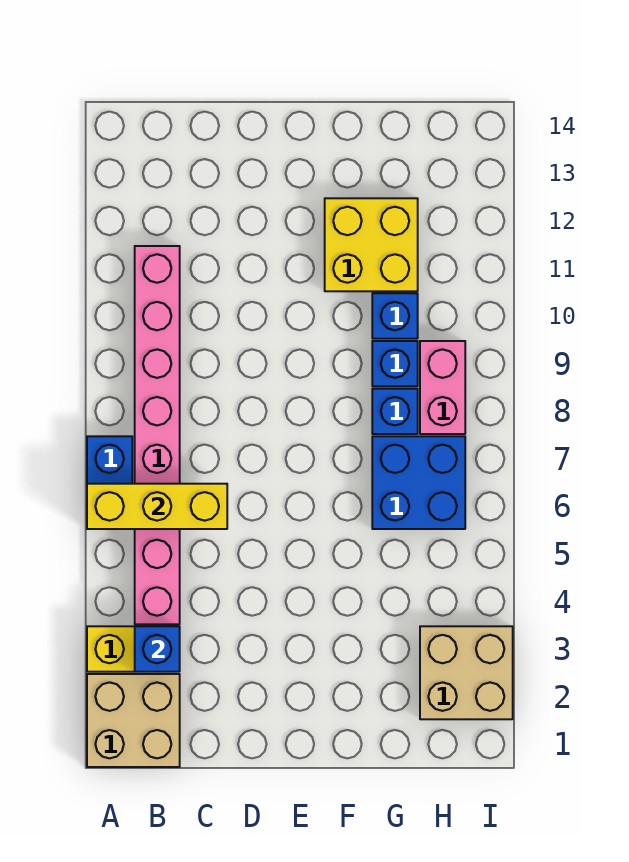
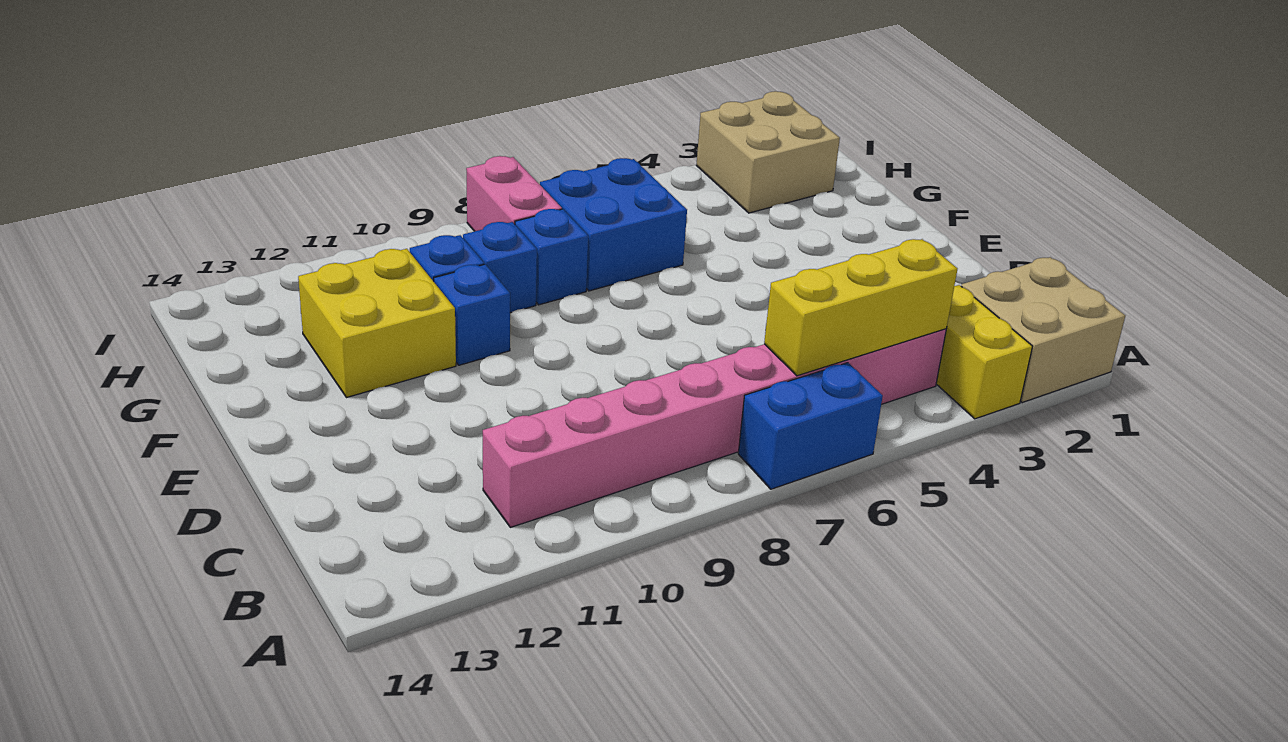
yellow brick A6:C6 level 2 -> yellow brick B4:B6 level 2
blue brick B3 level 2 -> blue brick F10 level 1
pink brick H8:H9 level 1 -> pink brick H8:I8 level 1

